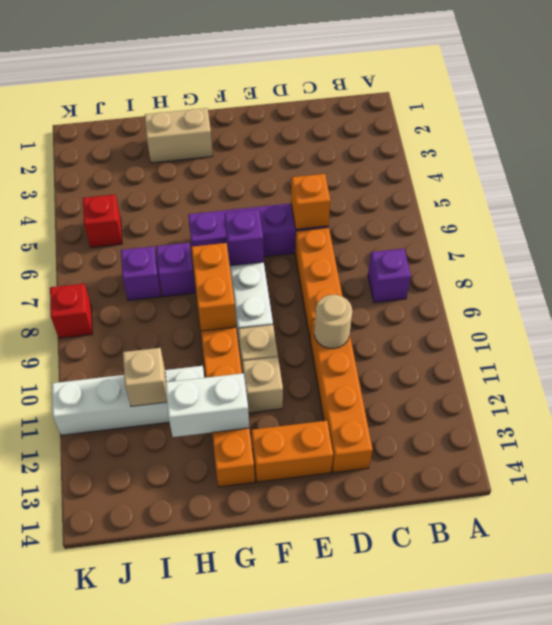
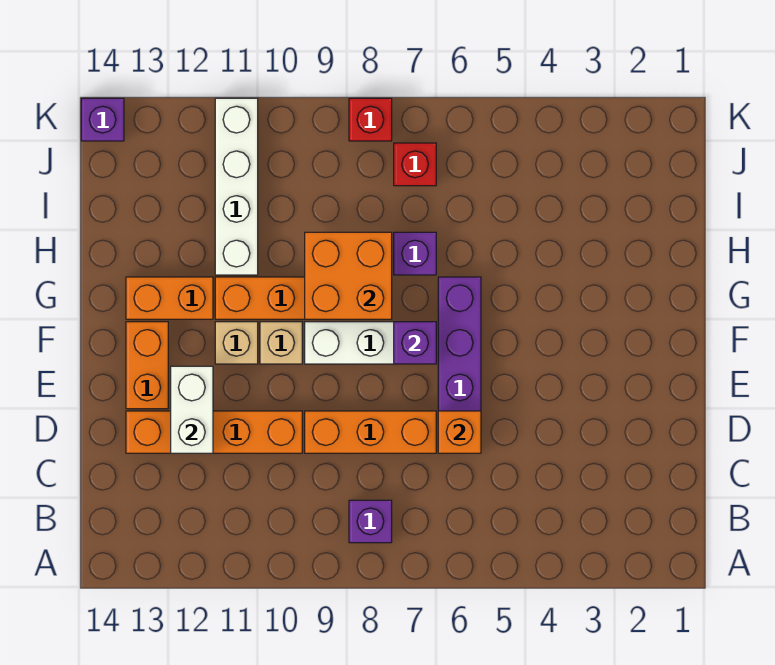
tan round brick D10 level 2 -> none
tan brick G2:H2 level 1 -> none
orange brick G8:G9 level 2 -> orange brick G8:H9 level 2
white brick G12:H12 level 2 -> white brick D12:E12 level 2
purple brick I7 level 1 -> purple brick K14 level 1
tan brick I11 level 2 -> none
red brick J5 level 1 -> red brick J7 level 1

